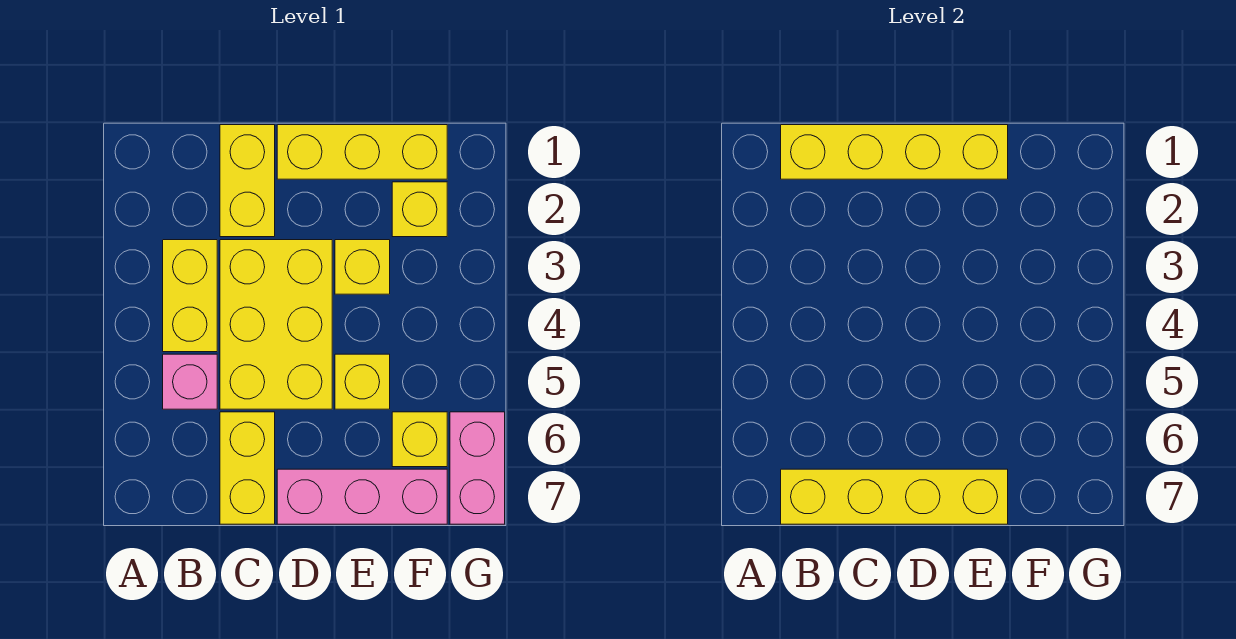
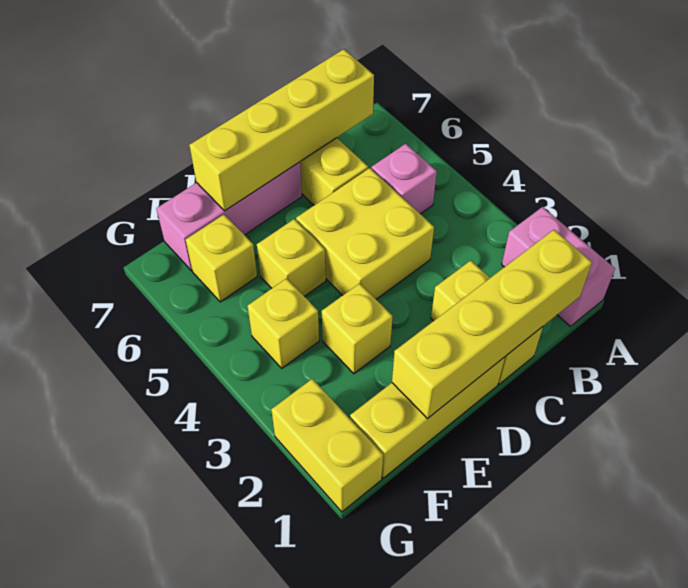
yellow brick B3:B4 level 1 -> yellow brick G1:G2 level 1
yellow brick C3:D5 level 1 -> yellow brick C4:D5 level 1
yellow brick F2 level 1 -> yellow brick F4 level 1
pink brick G6:G7 level 1 -> pink brick A1:A2 level 1

